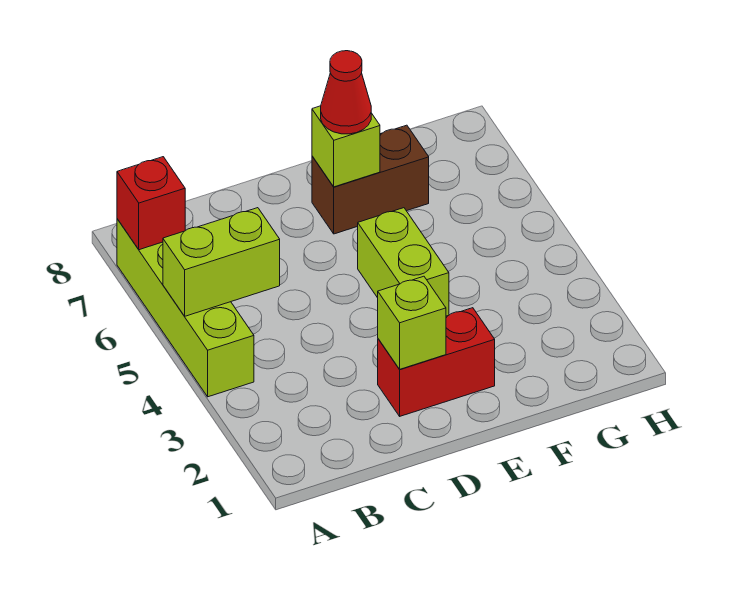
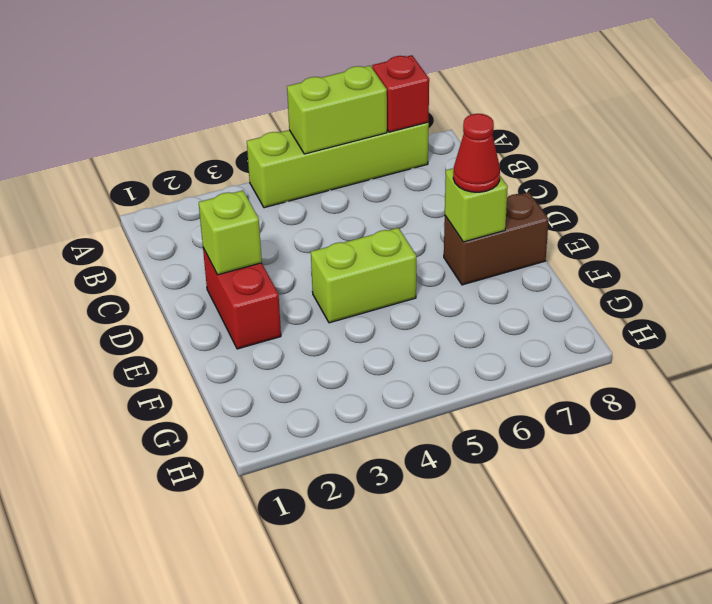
lime brick A5:B5 level 2 -> lime brick A5:A6 level 2
brown brick E7:F7 level 1 -> brown brick E7:E8 level 1

